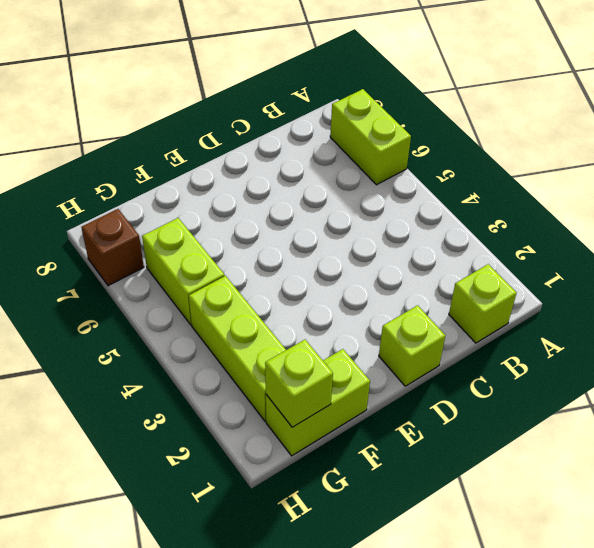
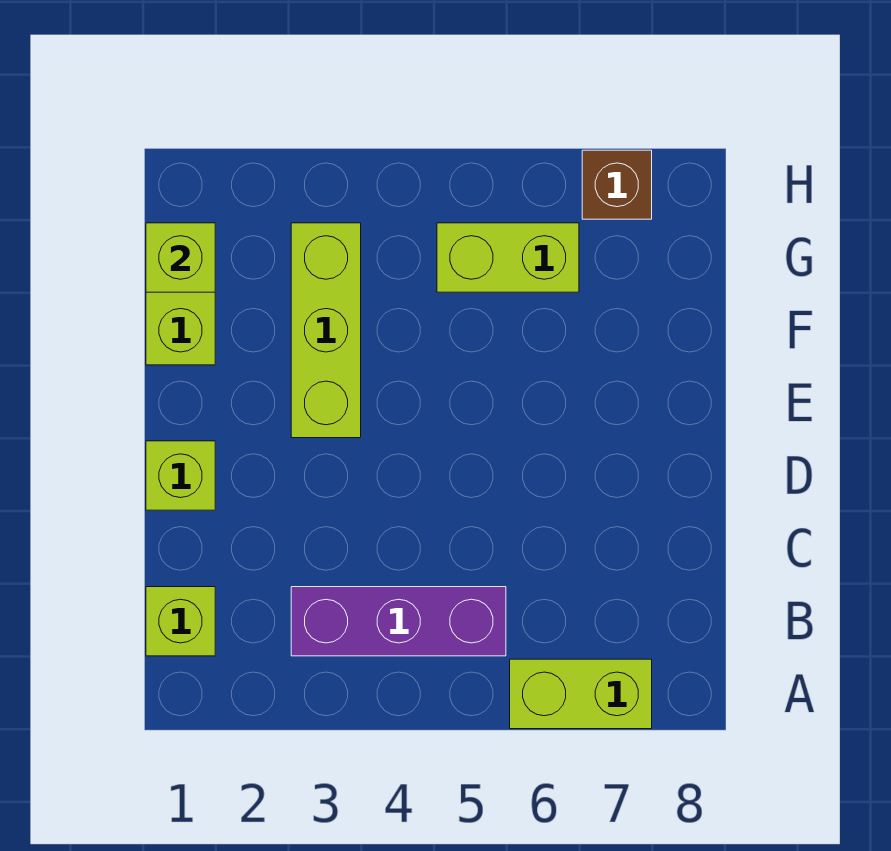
none -> purple brick B3:B5 level 1
lime brick G2:G4 level 1 -> lime brick E3:G3 level 1

